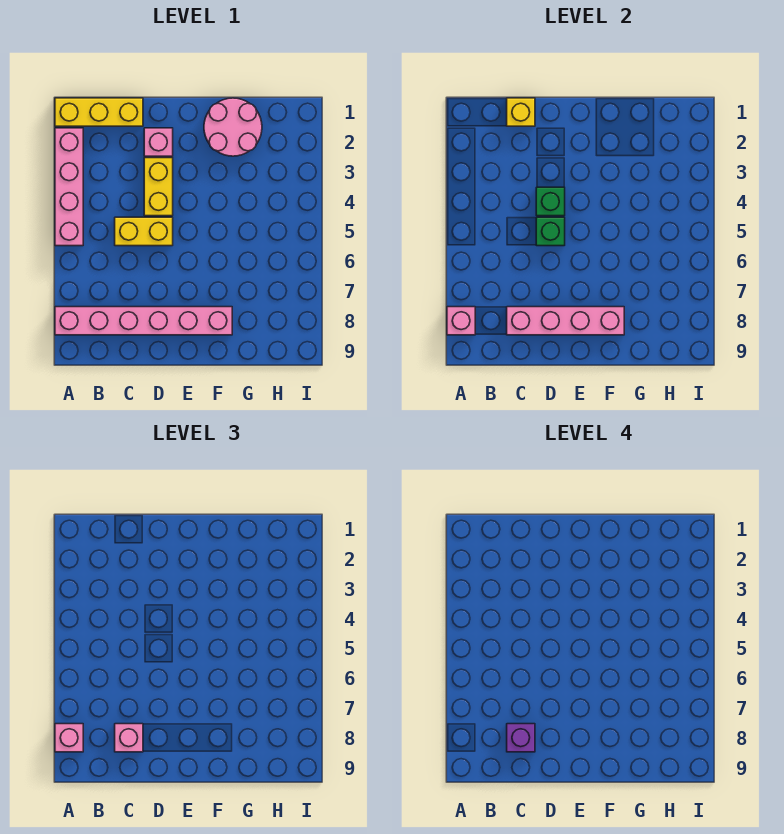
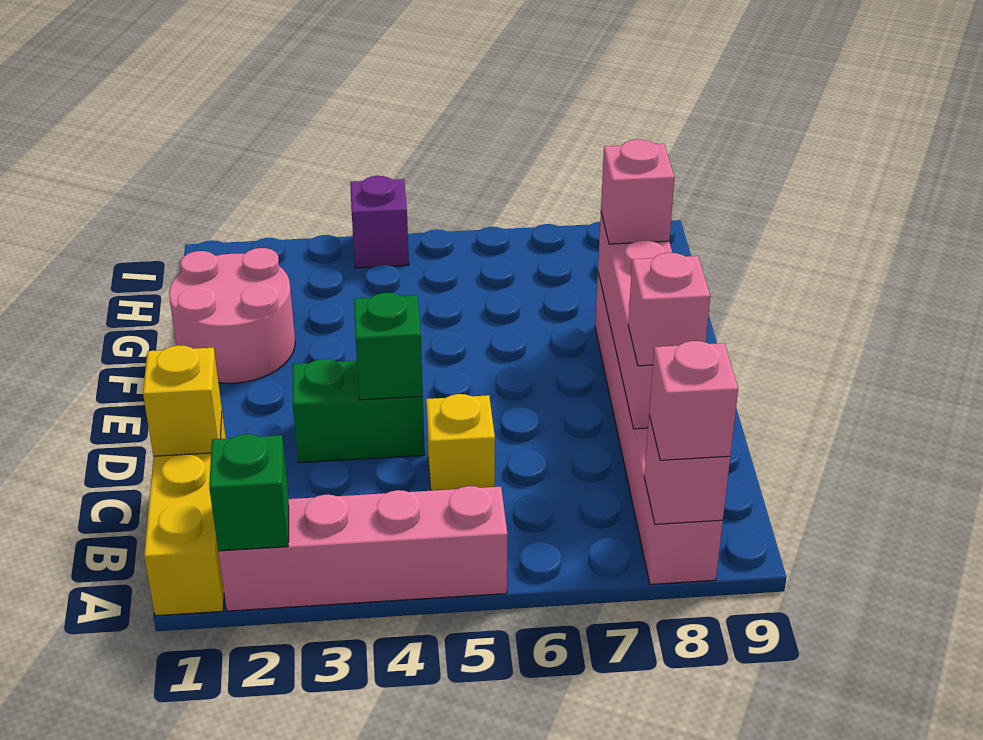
yellow brick C5:D5 level 1 -> yellow brick C5 level 1
purple brick C8 level 4 -> purple brick I4 level 1
pink brick D2 level 1 -> pink brick F8 level 3
yellow brick D3:D4 level 1 -> green brick D3:D4 level 1
green brick D5 level 2 -> green brick A2 level 2

